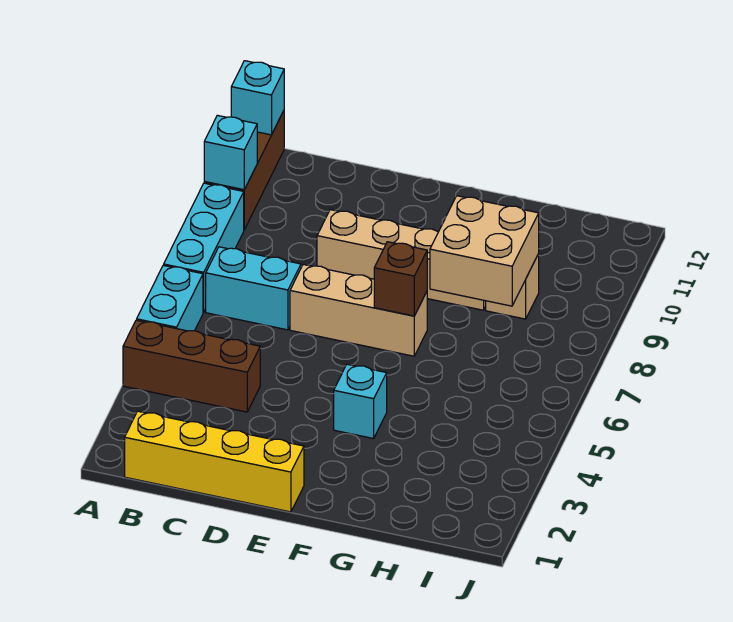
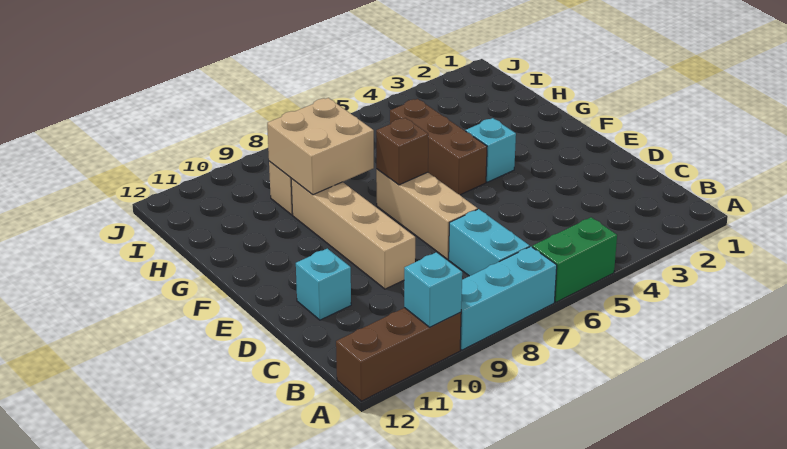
brown brick A4:C4 level 1 -> brown brick F5:H5 level 1
cyan brick A5:A6 level 1 -> green brick A5:A6 level 1
cyan brick A12 level 2 -> cyan brick D11 level 1
yellow brick B1:E1 level 1 -> none

